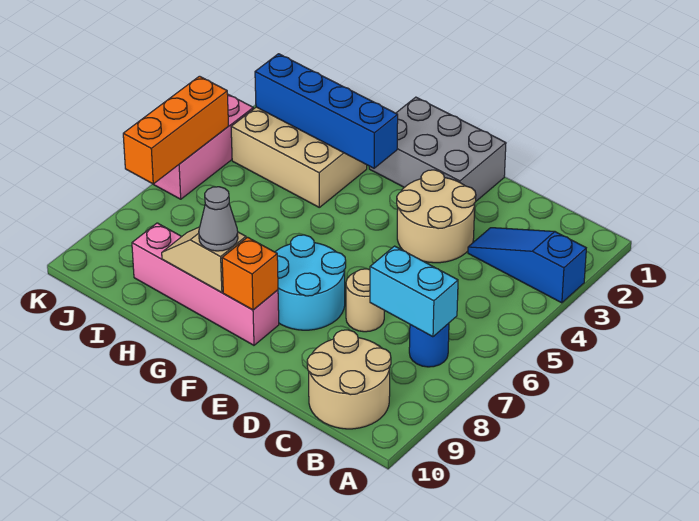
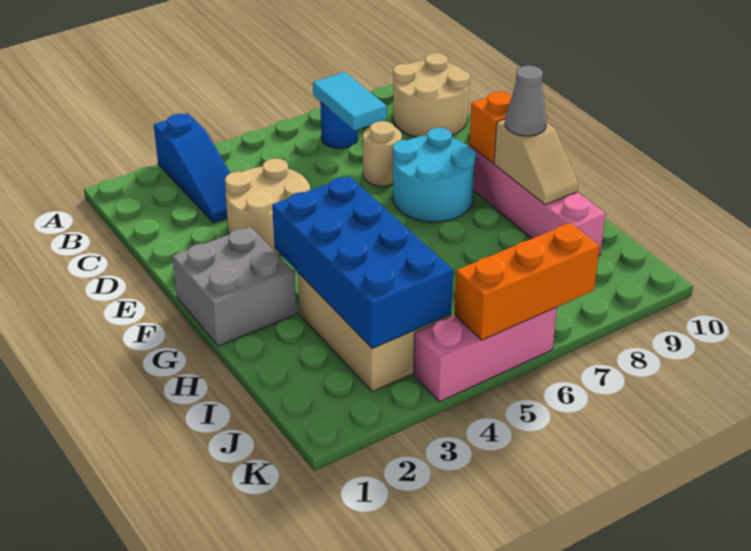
cyan brick B7:C7 level 2 -> cyan tile B7:C7 level 2
grey brick E1:G2 level 1 -> grey brick F1:G2 level 1
blue brick G3:J3 level 2 -> blue brick G3:J4 level 2

